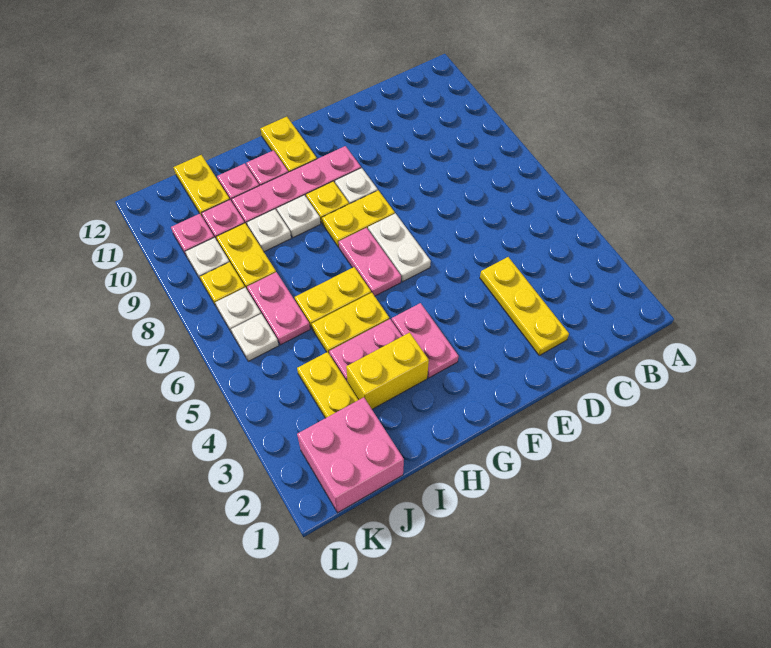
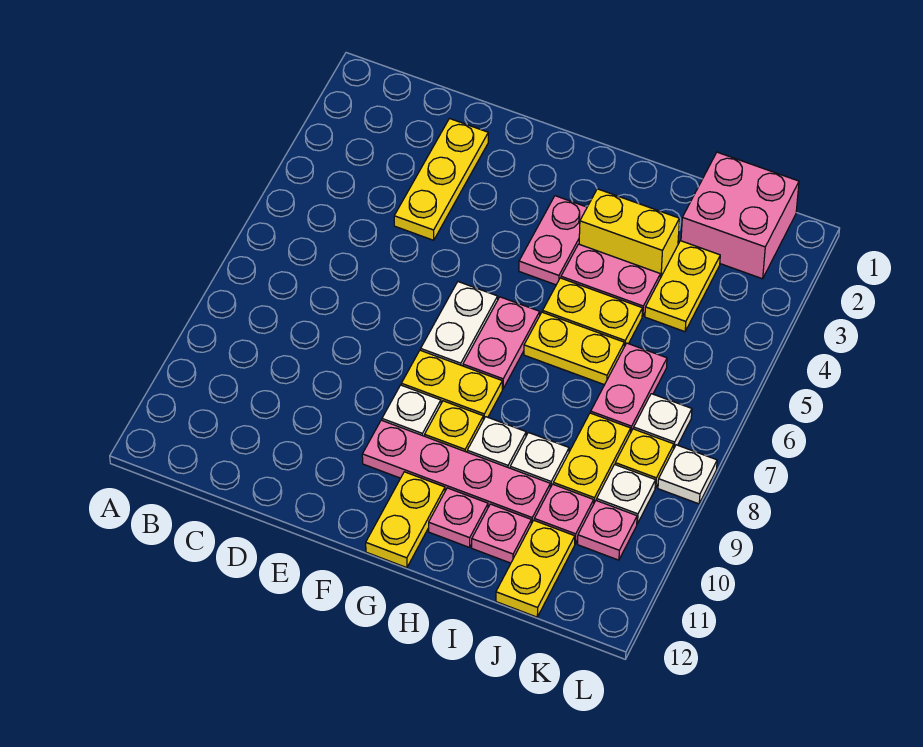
white plate K6 level 1 -> white plate L8 level 1

